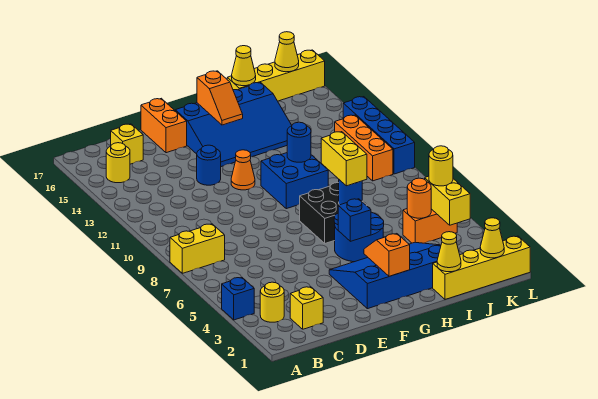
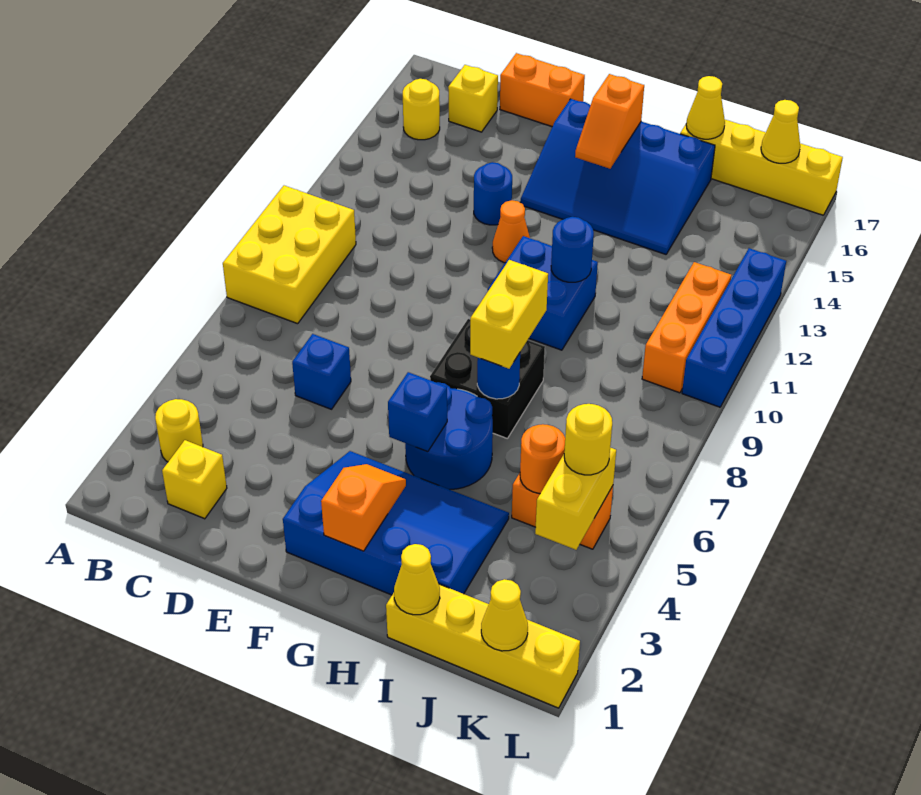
blue brick A4 level 1 -> blue brick D6 level 1
yellow brick A8:B8 level 1 -> yellow brick A8:B10 level 1
orange brick E16:E17 level 1 -> orange brick D17:E17 level 1

